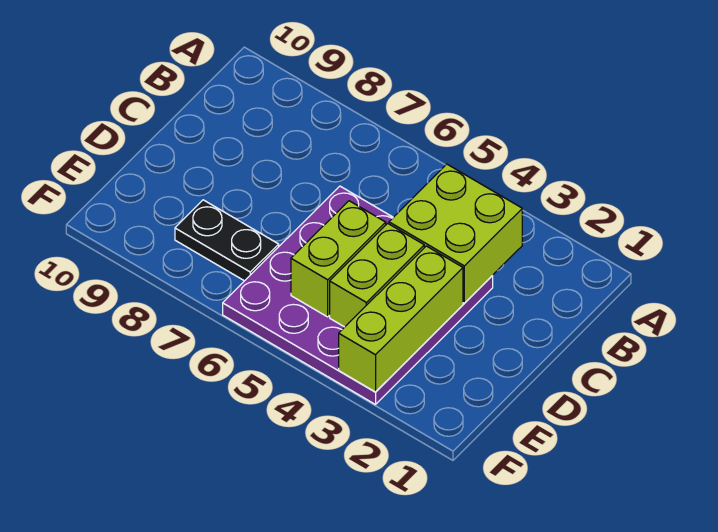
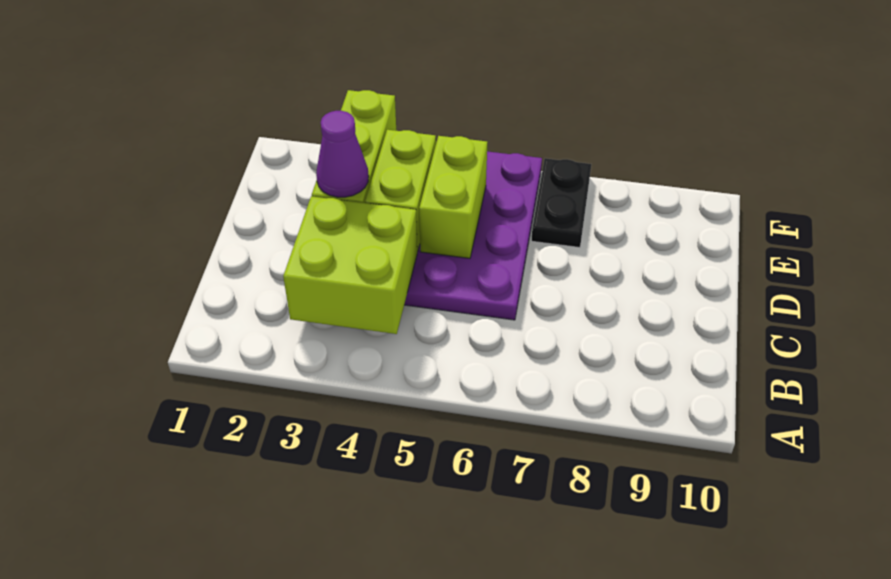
none -> purple cone D3 level 3
black plate E7:E8 level 1 -> black plate E7:F7 level 1

